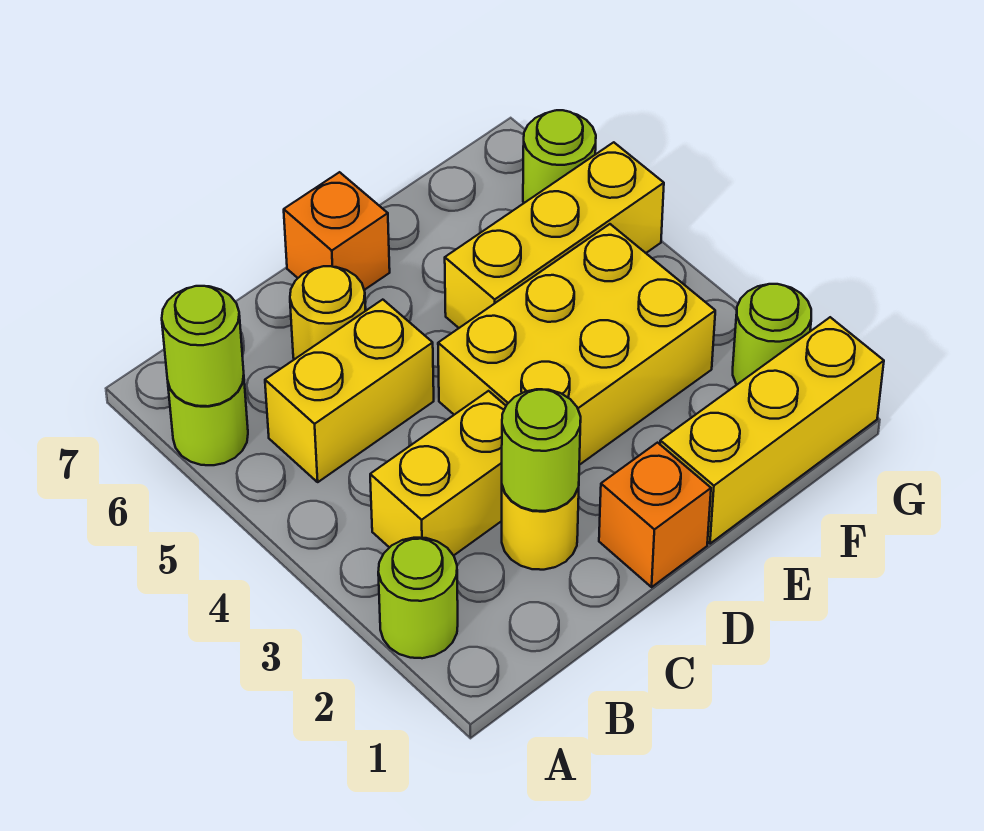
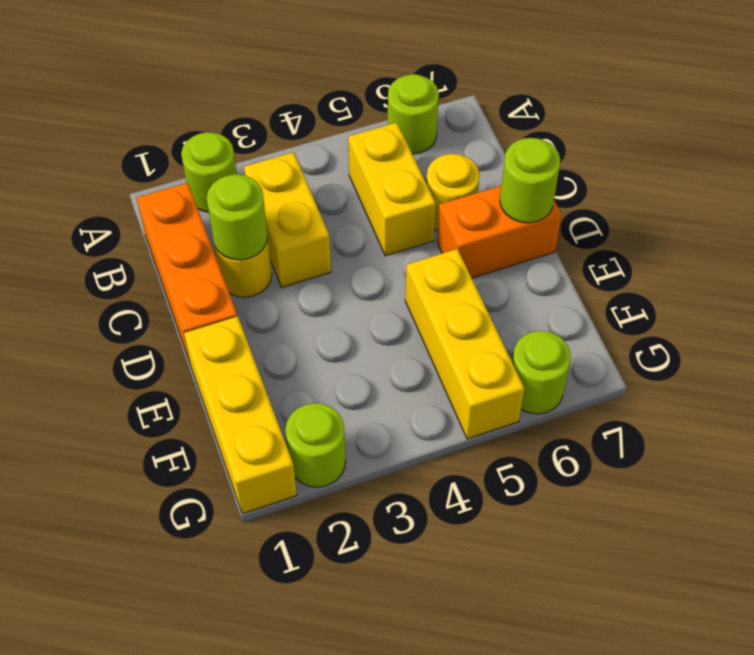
lime round brick A6 level 2 -> lime round brick D7 level 2
orange brick D1 level 1 -> orange brick B1:D1 level 1
yellow brick D3:F4 level 1 -> none
orange brick D7 level 1 -> orange brick D6:D7 level 1

